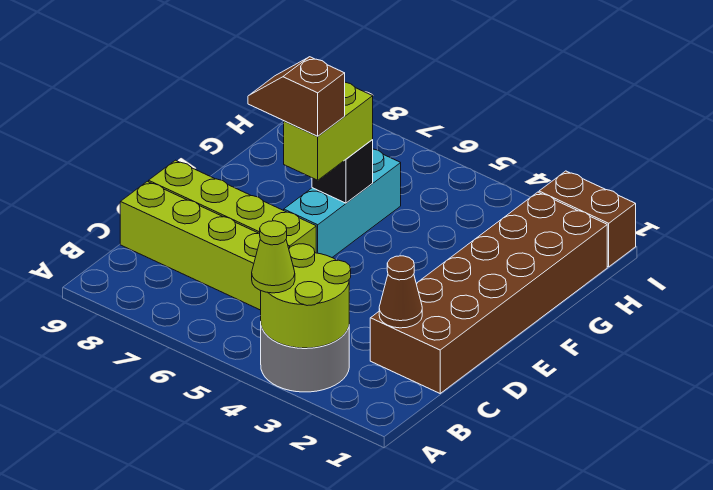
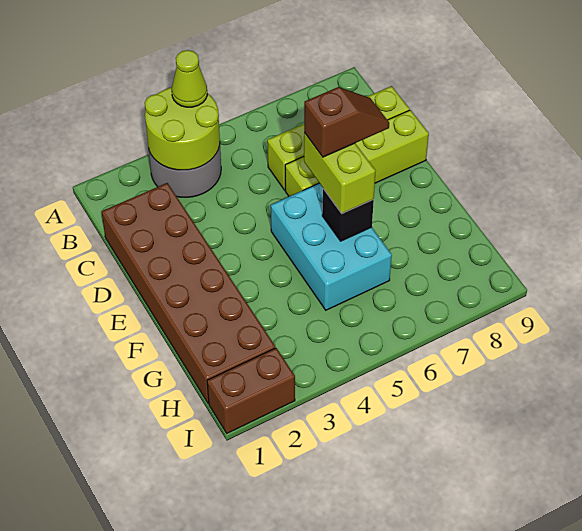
brown cone C2 level 2 -> none
cyan brick E6:G6 level 1 -> cyan brick E5:G6 level 1

